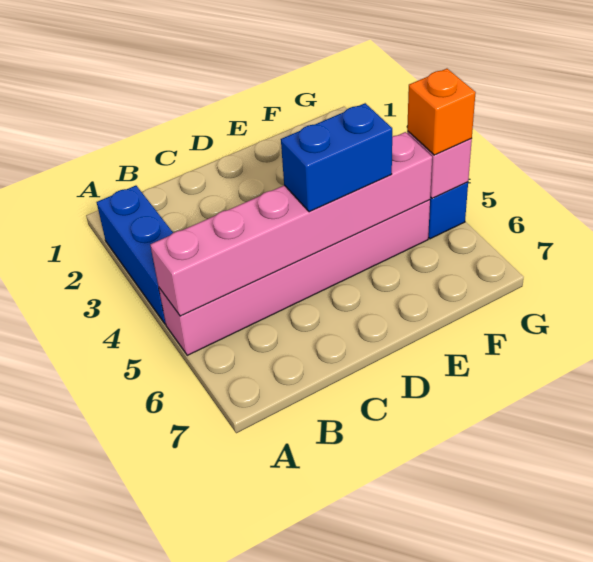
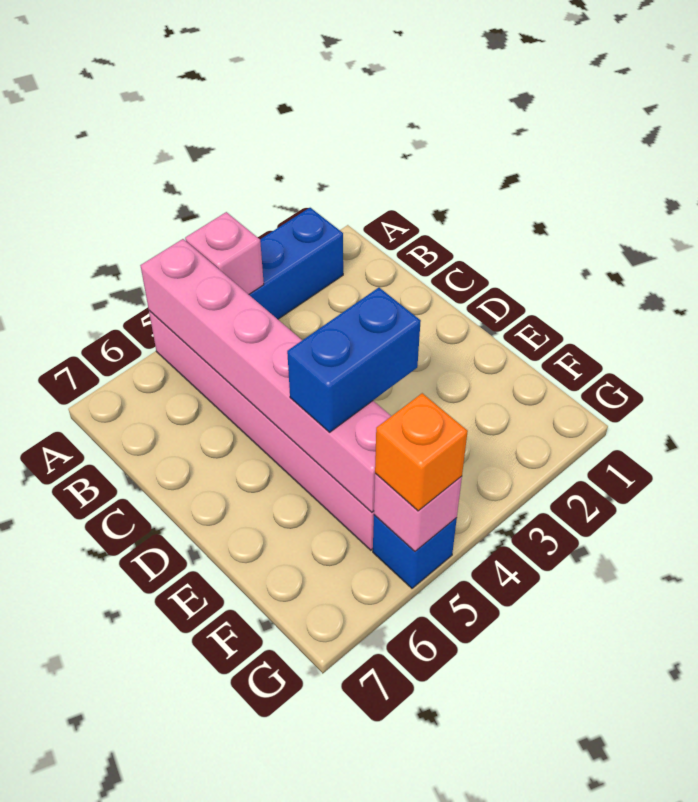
none -> pink brick A4 level 2
blue brick D5:E5 level 3 -> blue brick E4:E5 level 3

